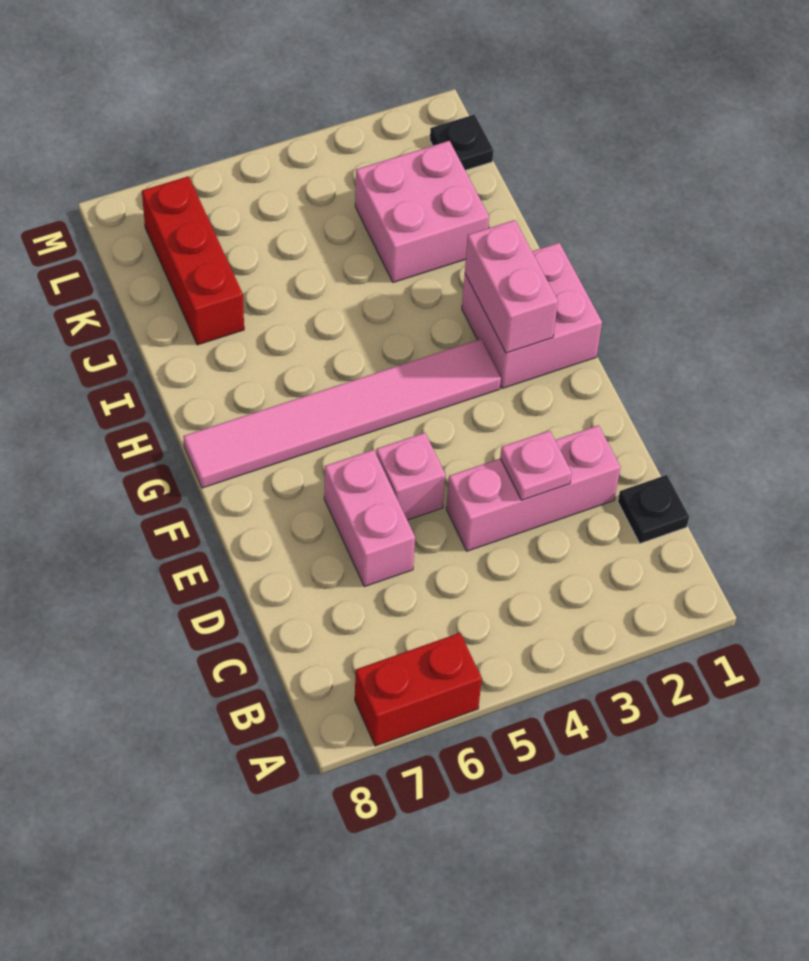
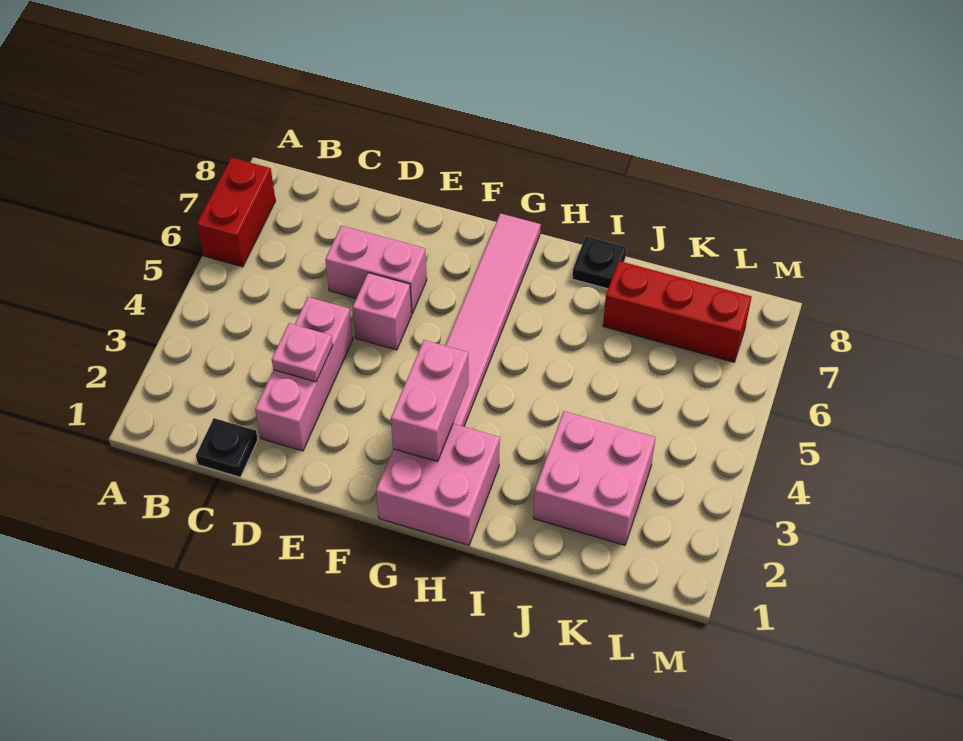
pink brick G2:H2 level 2 -> pink brick G2:G3 level 2
black plate L1 level 1 -> black plate I8 level 1

